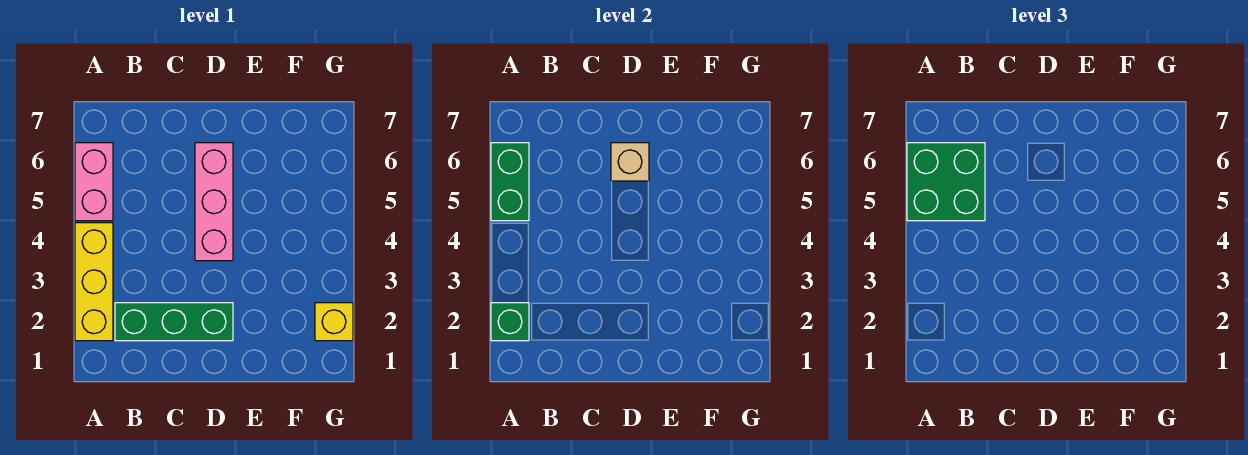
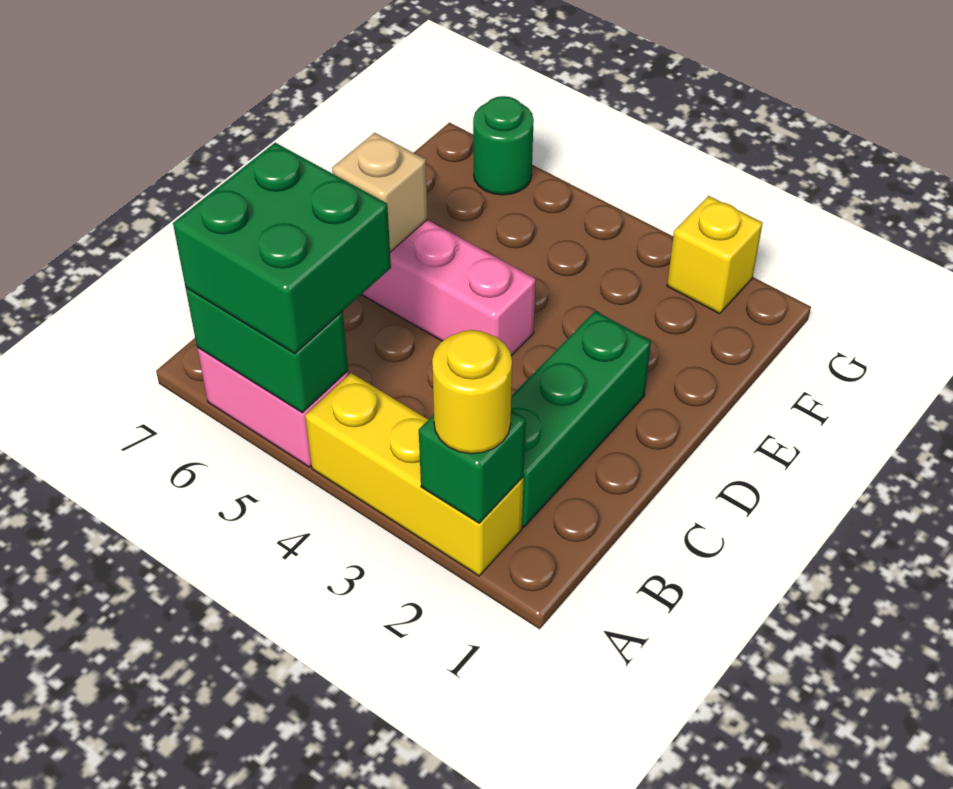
none -> yellow round brick A2 level 3
none -> green round brick G6 level 1

